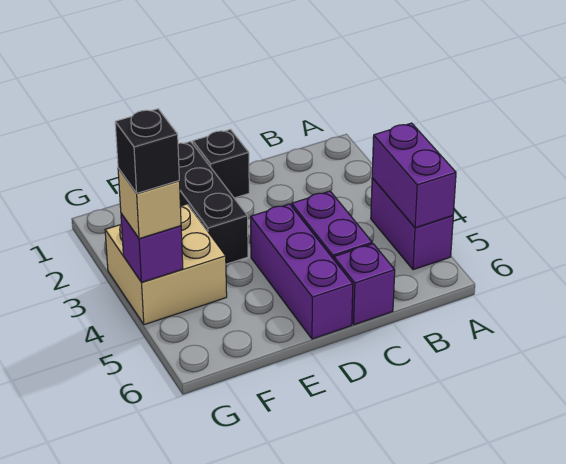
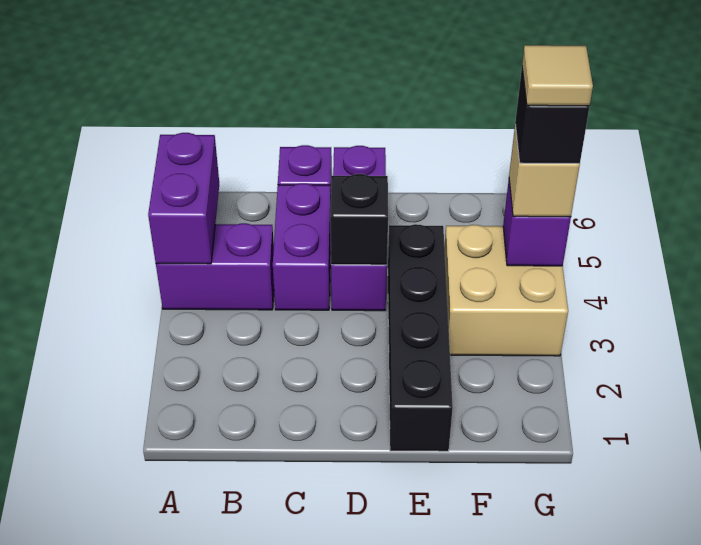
purple brick A4:A5 level 1 -> purple brick A4:B4 level 1
black brick D1 level 1 -> black brick D4 level 2
black brick E1:E3 level 1 -> black brick E1:E4 level 1
none -> tan tile G4 level 5

